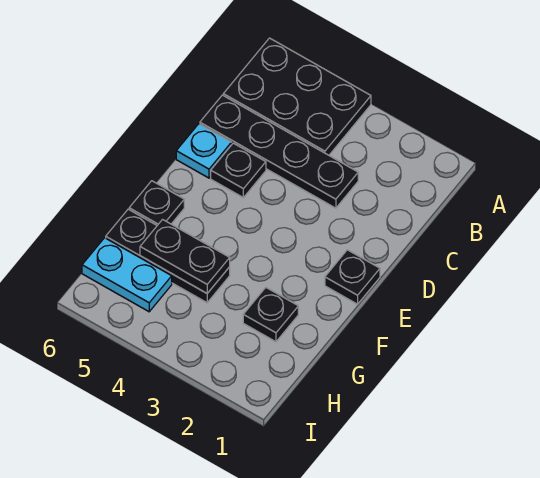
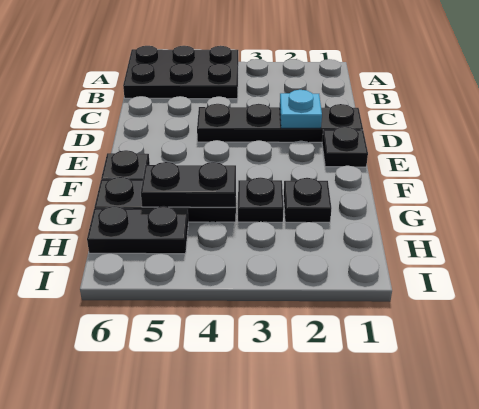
black plate C3:C6 level 1 -> black plate D1:D4 level 1
black plate D5 level 1 -> black plate G3 level 1
cyan plate D6 level 1 -> cyan plate D2 level 2
cyan plate H5:H6 level 1 -> black plate H5:H6 level 1

